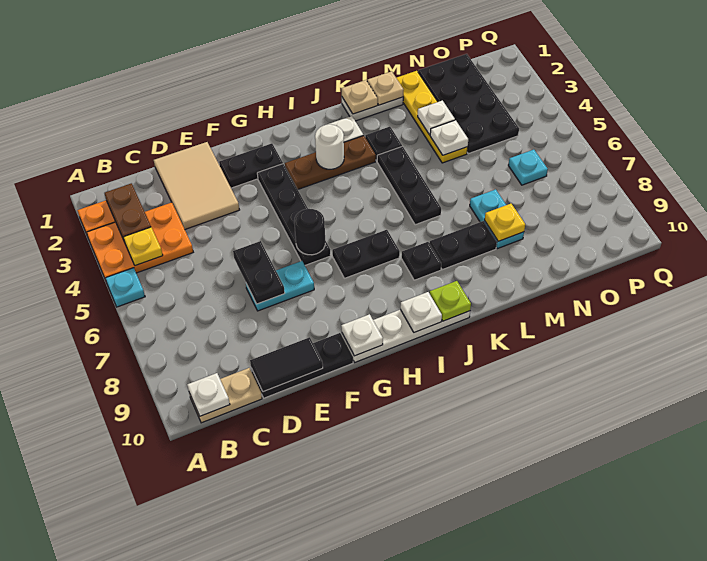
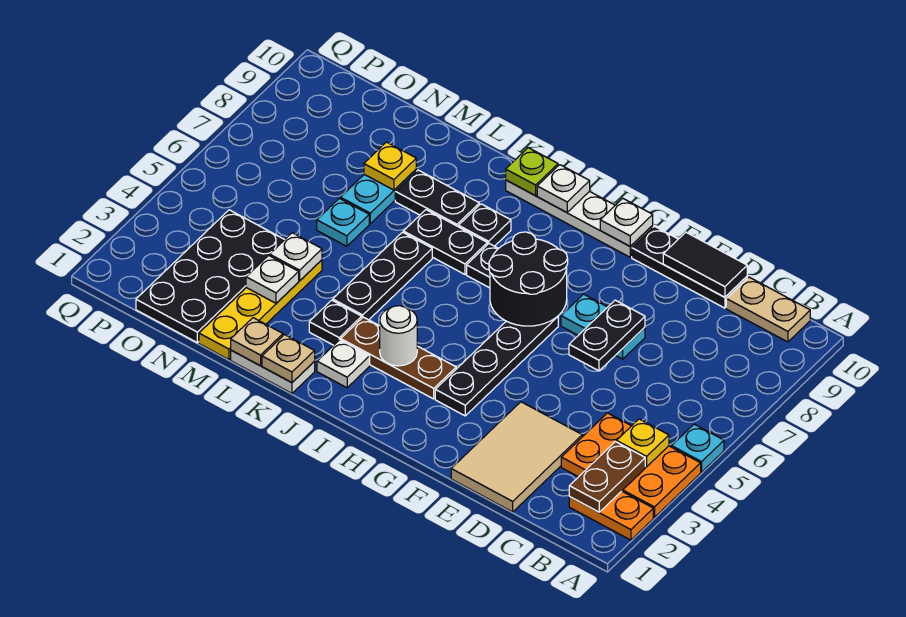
white plate B10 level 2 -> none
black plate F2:G2 level 1 -> black plate J7:K7 level 1
black round brick G6 level 2 -> black round brick G6:H7 level 2
cyan plate O6 level 1 -> cyan plate M6 level 1

